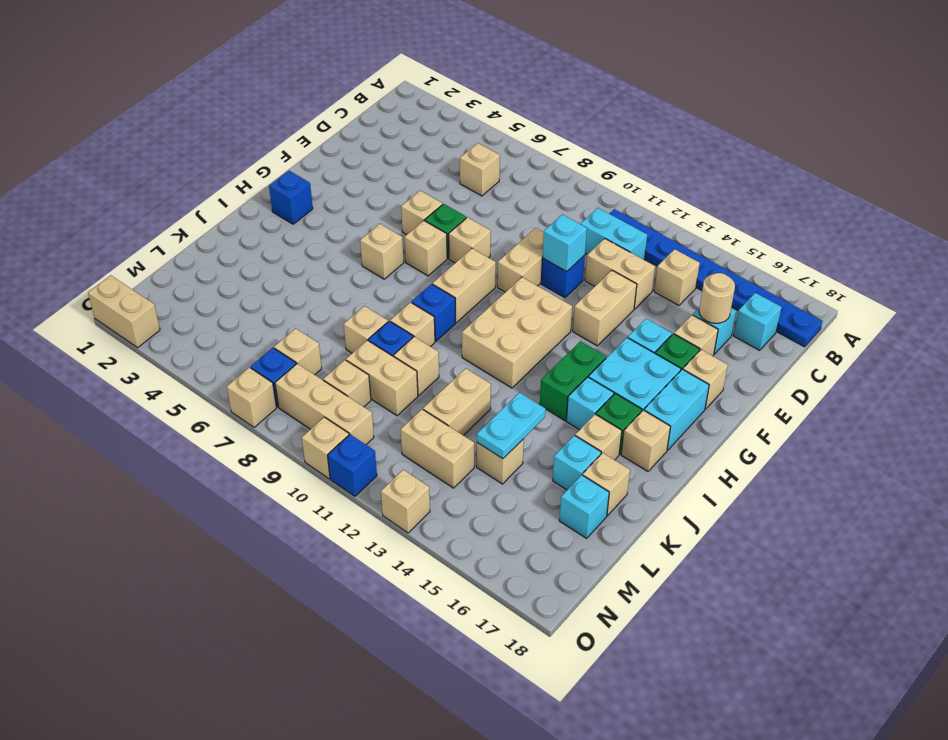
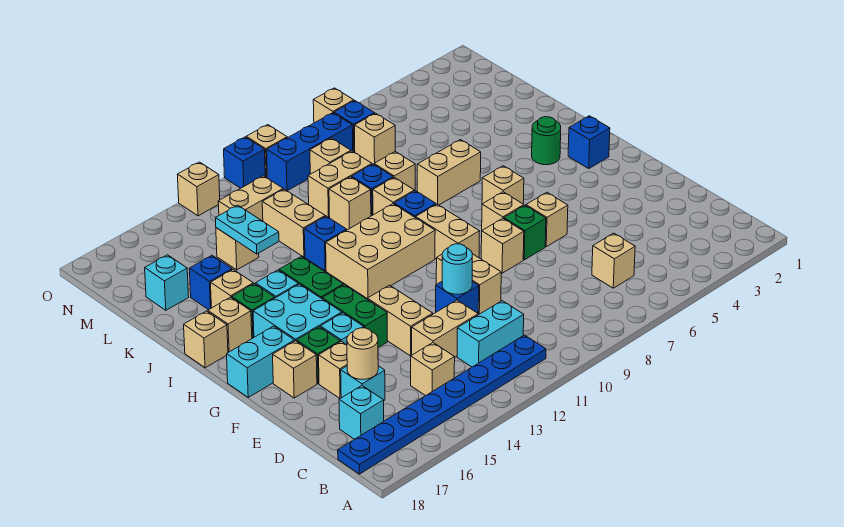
cyan brick E11 level 2 -> cyan round brick E11 level 2
none -> green brick F14:G14 level 1
tan brick G11:I12 level 1 -> tan brick H10:I12 level 1
cyan brick G17:H17 level 1 -> cyan brick G17:G18 level 1
none -> green round brick I3 level 1
none -> blue brick J12 level 1
cyan brick K16 level 1 -> blue brick K16 level 1
tan brick K17 level 1 -> tan brick I18 level 1
tan brick N8:N10 level 1 -> blue brick N8:N10 level 1
tan brick O1:O2 level 1 -> tan brick J6:J7 level 1

